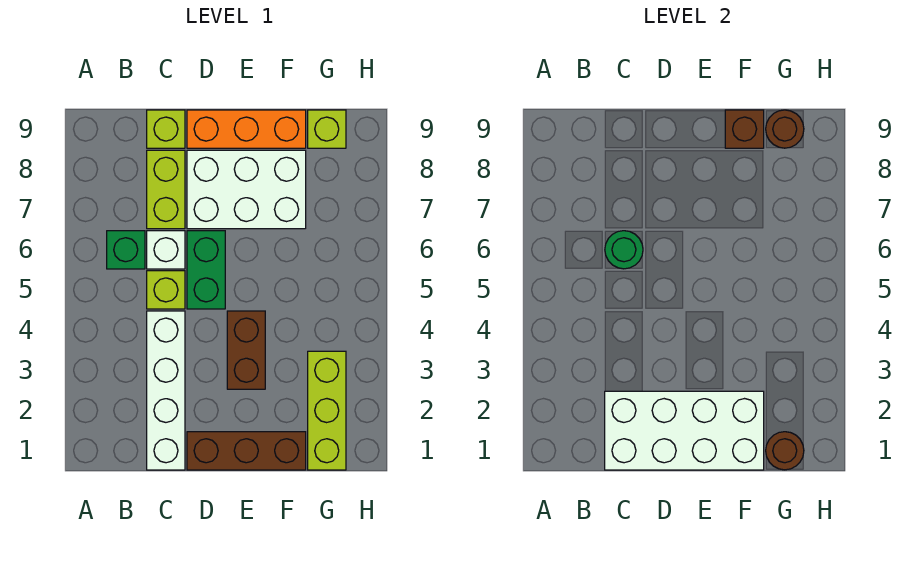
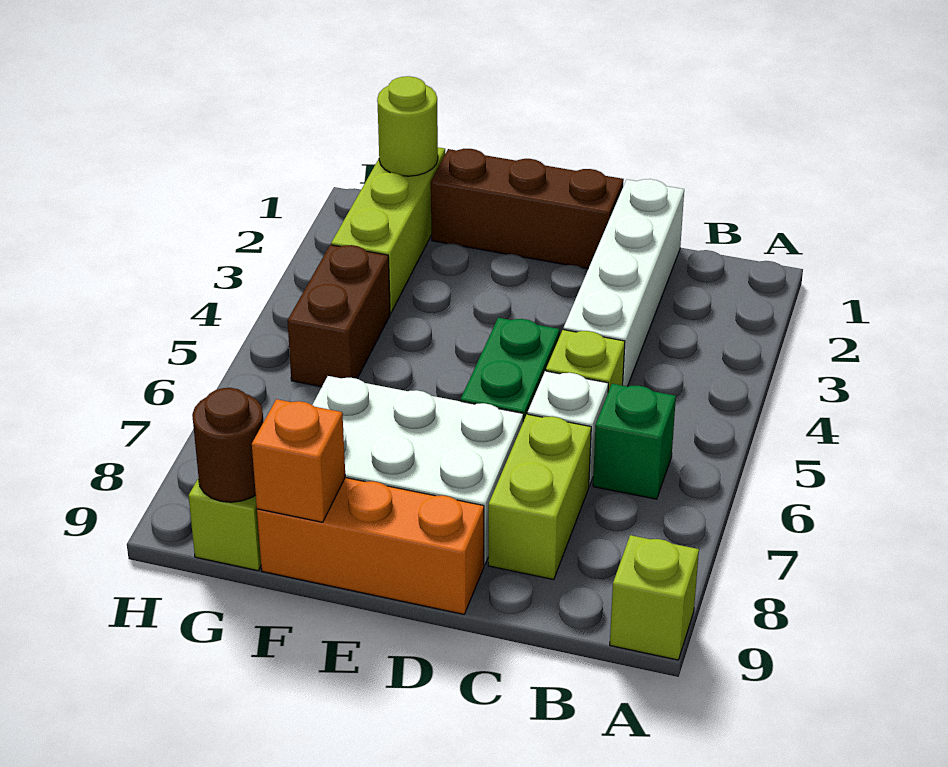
white brick C1:F2 level 2 -> none
green round brick C6 level 2 -> none
lime brick C9 level 1 -> lime brick A9 level 1
brown brick E3:E4 level 1 -> brown brick G4:G5 level 1
brown brick F9 level 2 -> orange brick F9 level 2
brown round brick G1 level 2 -> lime round brick G1 level 2

